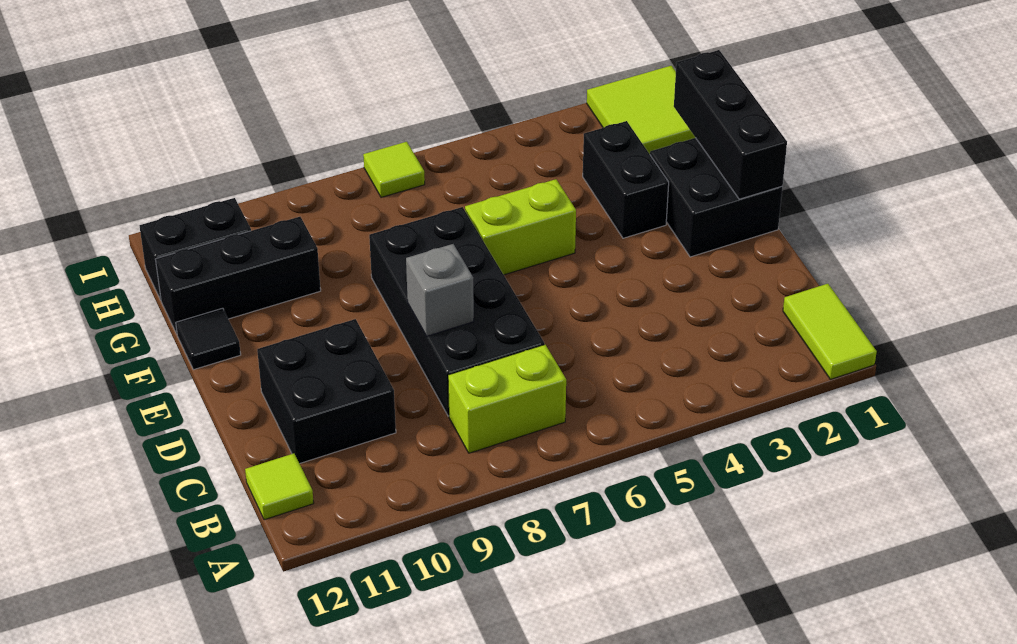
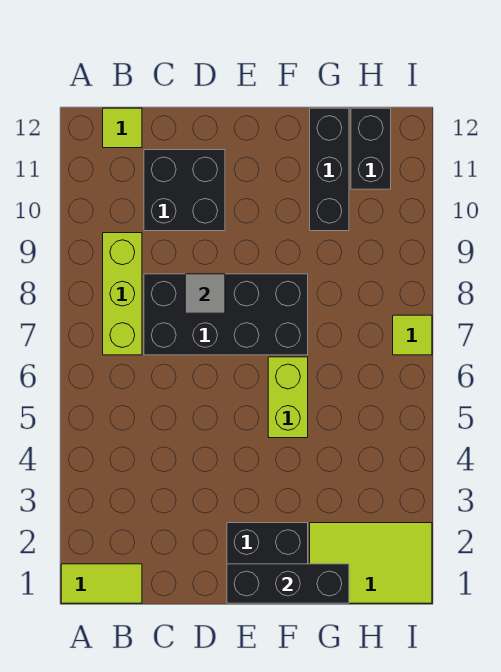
lime brick B7:B8 level 1 -> lime brick B7:B9 level 1
grey brick D8 level 2 -> grey tile D8 level 2
black brick F3:G3 level 1 -> none
black tile F12 level 1 -> none
lime tile H1:I2 level 1 -> lime tile G1:I2 level 1

